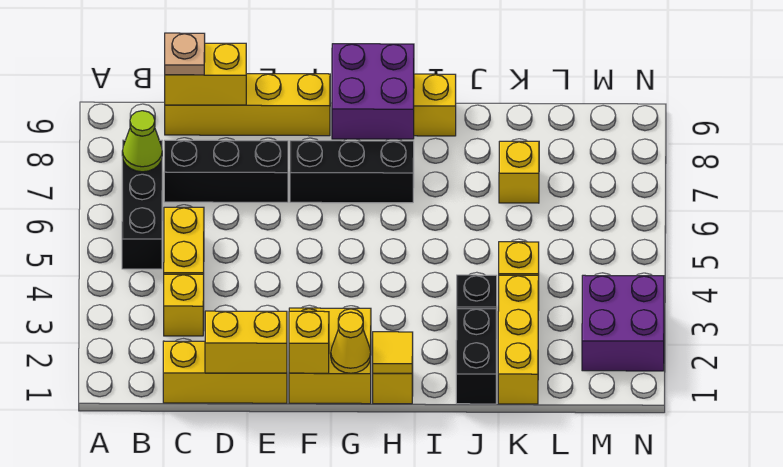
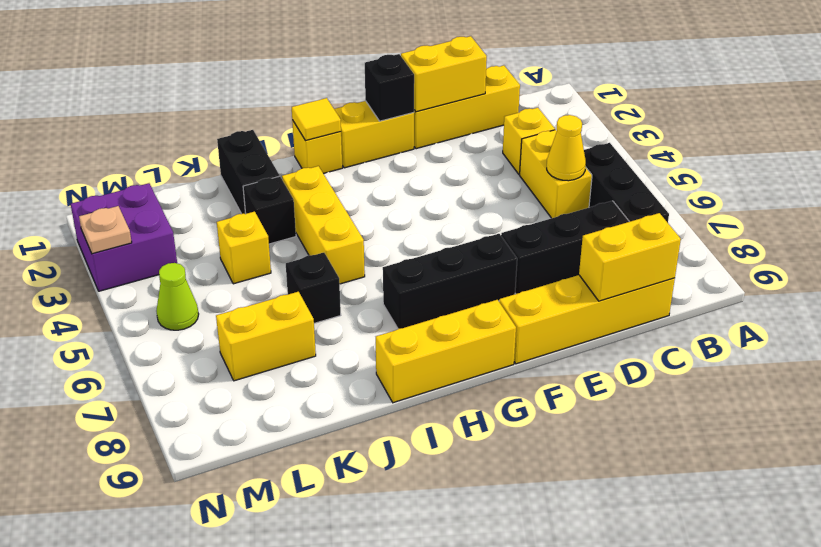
lime cone B7 level 2 -> lime cone M5 level 1
tan plate C9 level 3 -> tan plate N3 level 2
yellow brick F1:G2 level 1 -> yellow brick F1:G1 level 1
yellow brick F1 level 2 -> black brick F1 level 2
yellow cone G1 level 2 -> yellow cone C5 level 2
purple brick G8:H9 level 2 -> none
none -> black brick J6 level 1
yellow brick K1:K3 level 1 -> yellow brick I3:I5 level 1
yellow brick K7 level 1 -> yellow brick K7:L7 level 1

